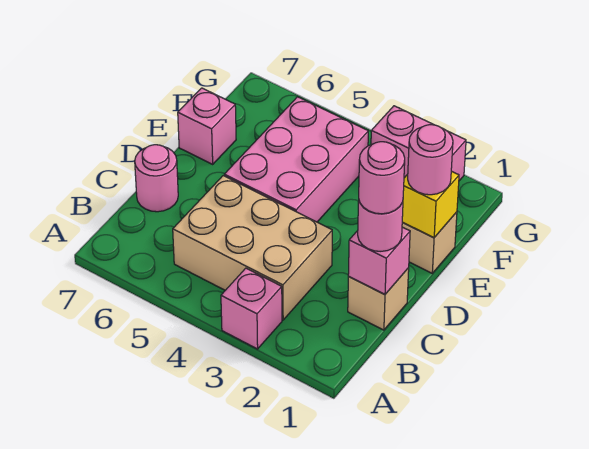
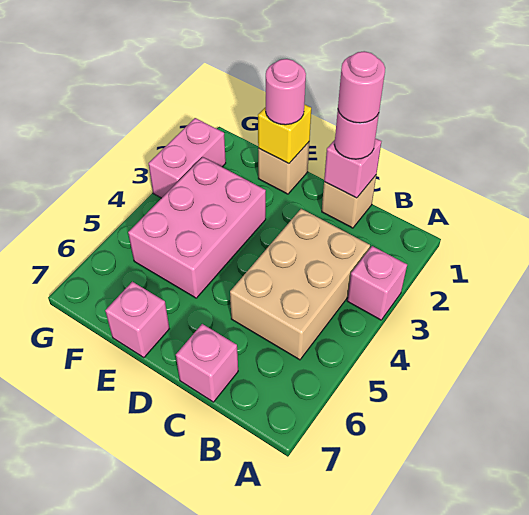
pink round brick C7 level 1 -> pink brick C7 level 1
pink brick D4:F5 level 1 -> pink brick E3:F5 level 1

